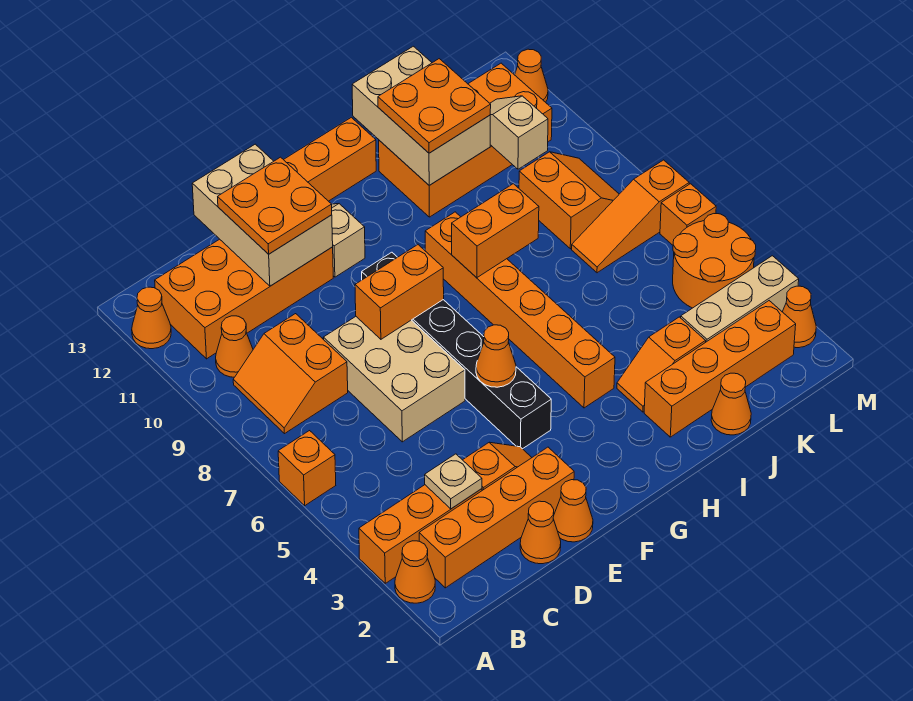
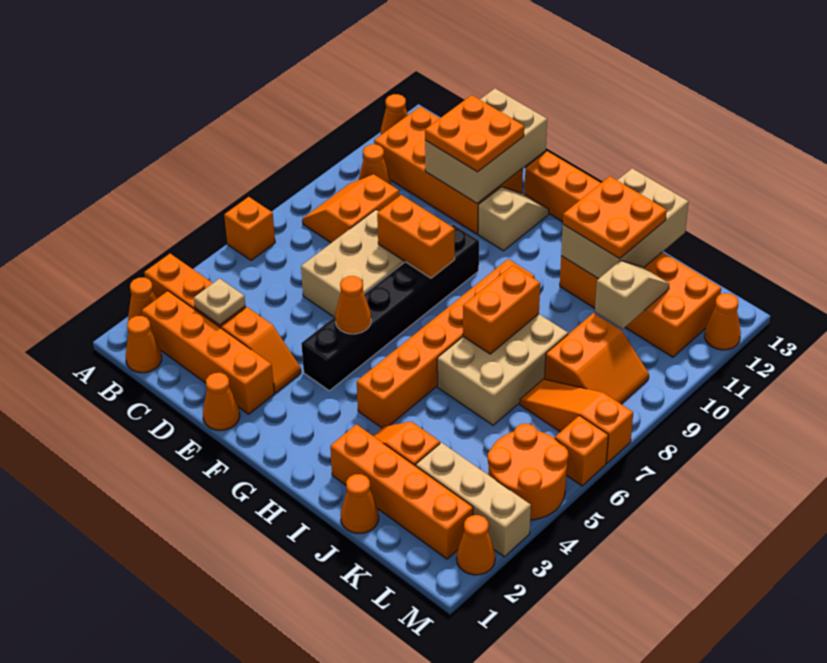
orange cone D1 level 1 -> orange cone B1 level 1
orange brick H8:I8 level 2 -> orange brick I7:I8 level 2
none -> tan brick I6:J8 level 1

